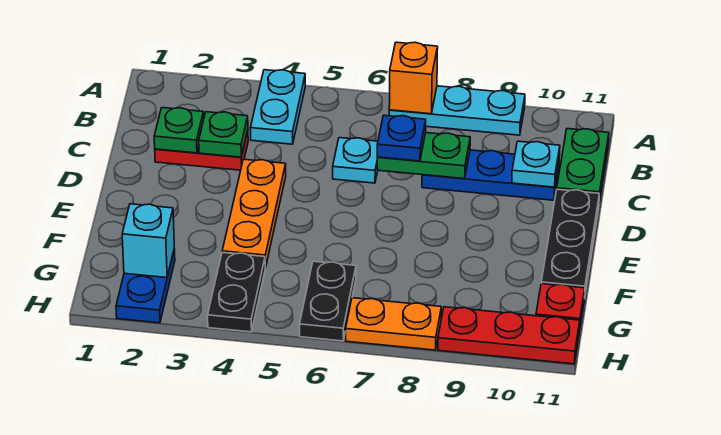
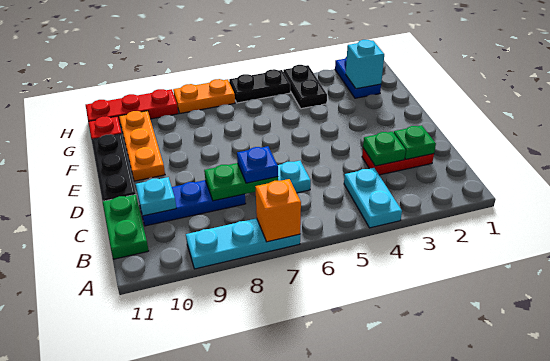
orange plate D4:F4 level 1 -> orange plate E10:G10 level 1
black plate G6:H6 level 1 -> black plate H5:H6 level 1

